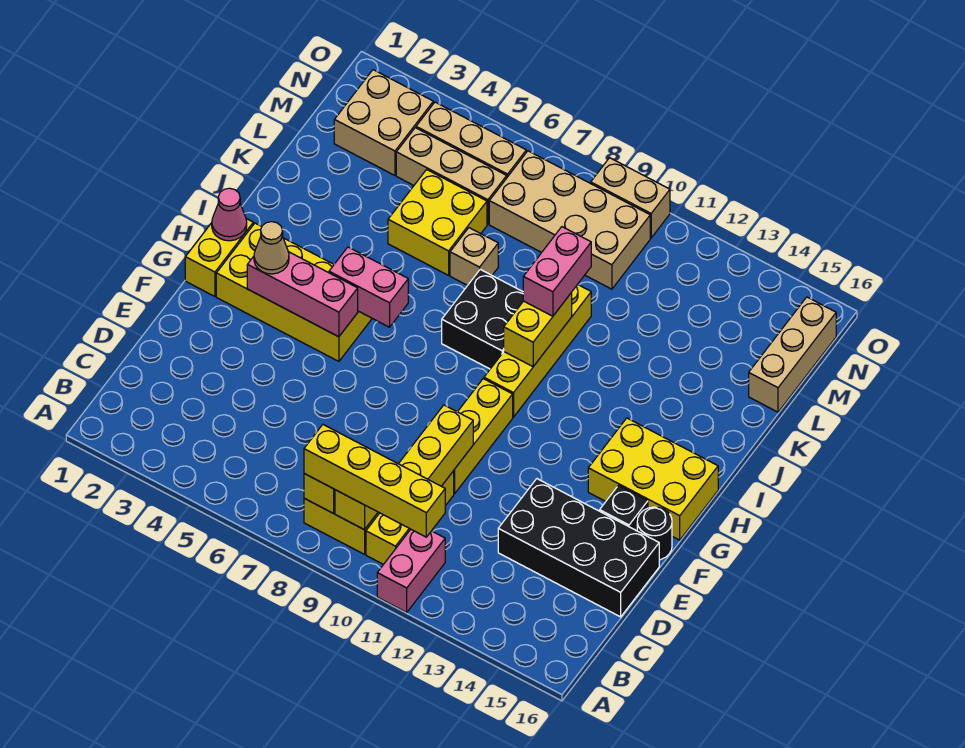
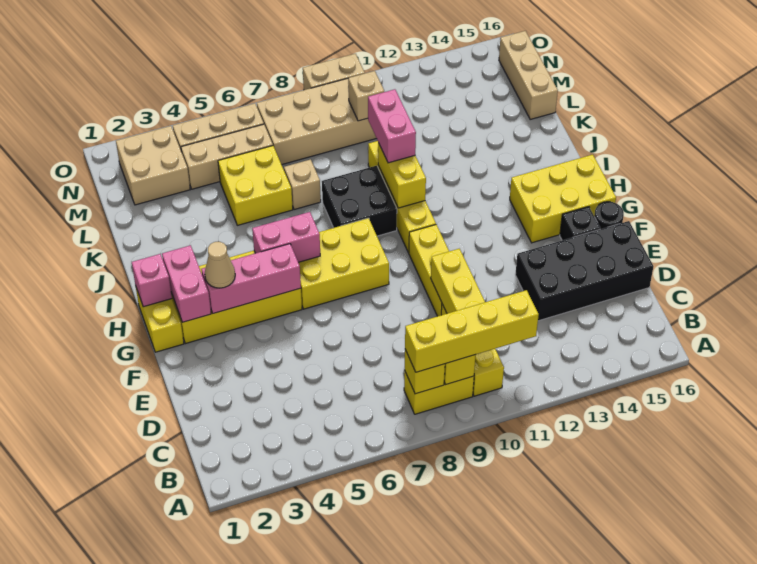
pink brick A11:B11 level 1 -> pink brick G2:H2 level 2
none -> yellow brick G6:H8 level 1
pink cone H1 level 2 -> pink brick H1 level 2
none -> tan brick M10 level 2

